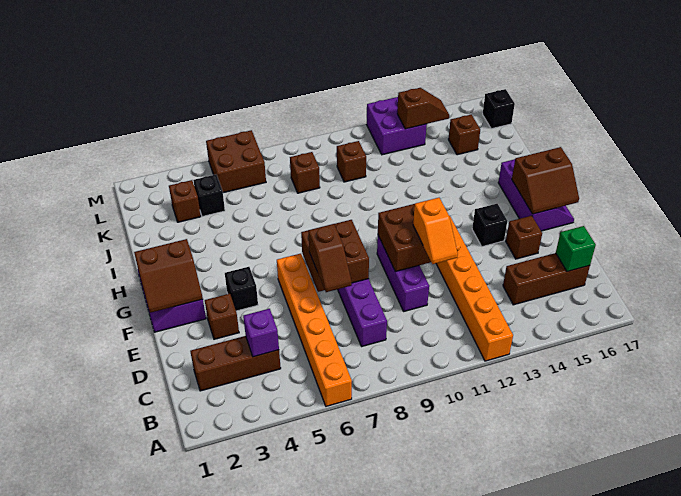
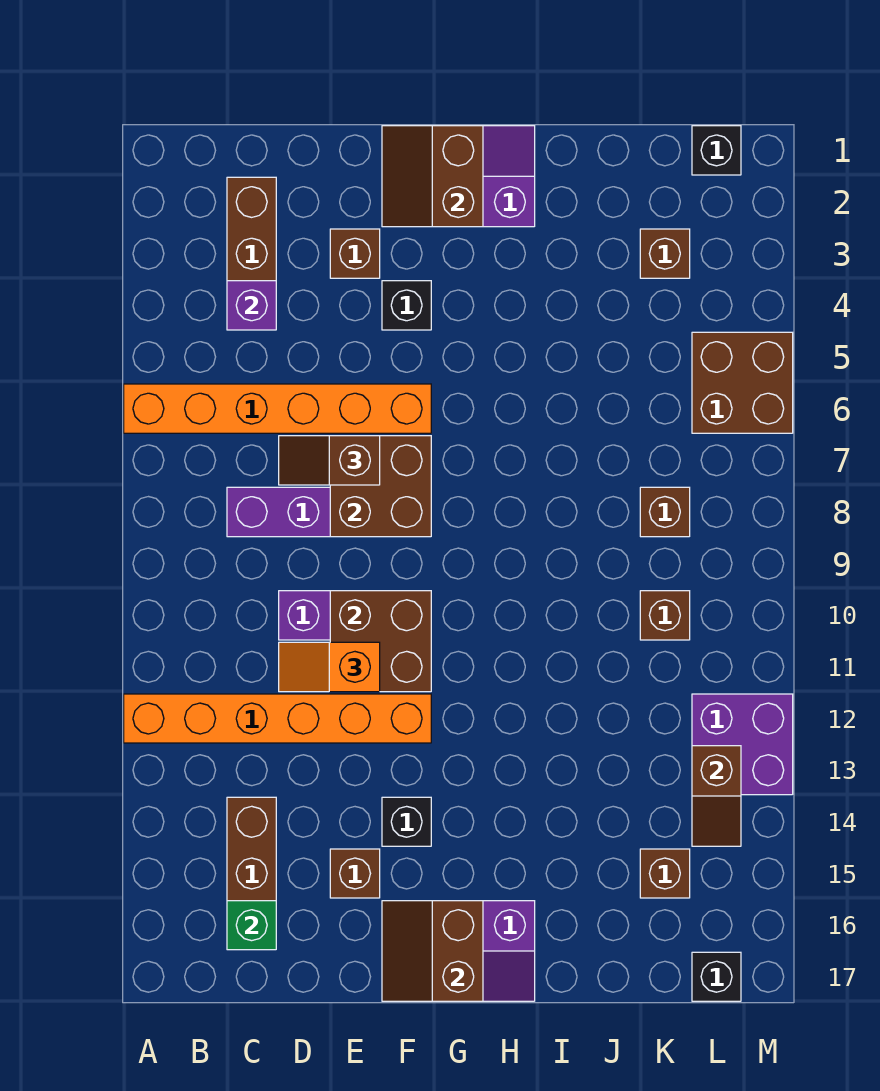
black brick K4 level 1 -> black brick L1 level 1

